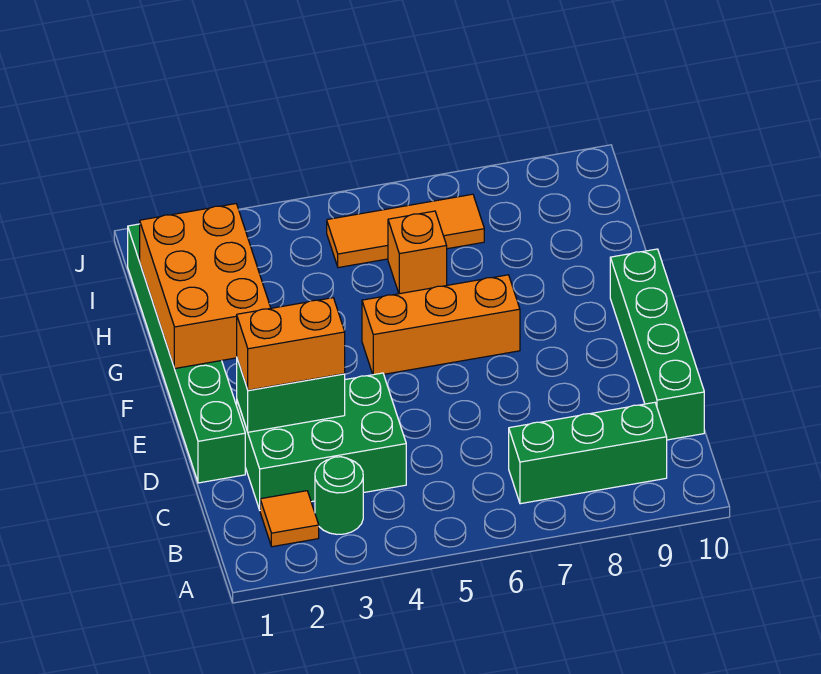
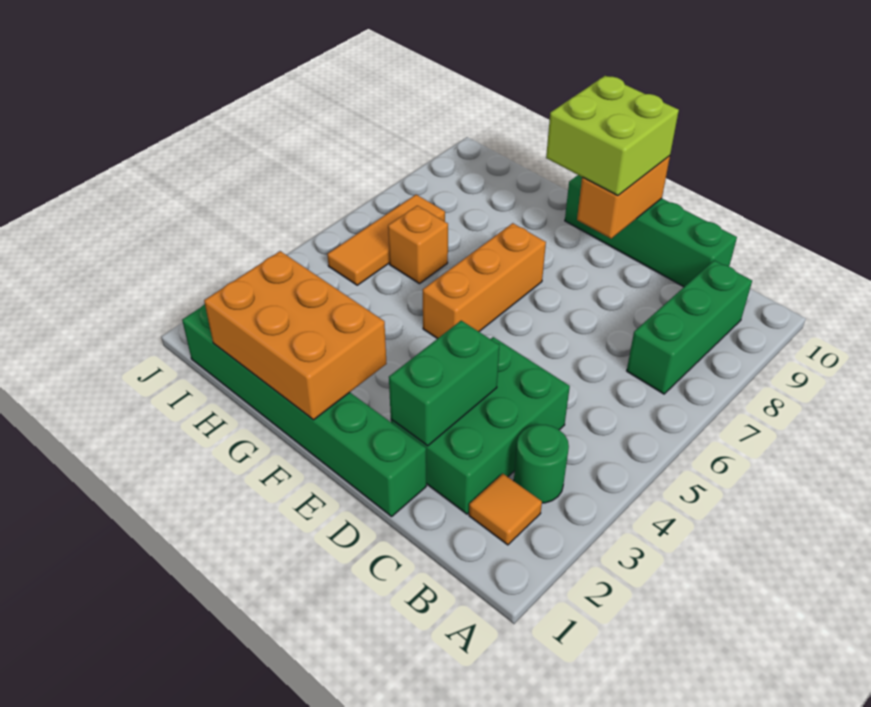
orange brick D2:D3 level 3 -> orange brick E9:E10 level 2
none -> lime brick E9:F10 level 3

